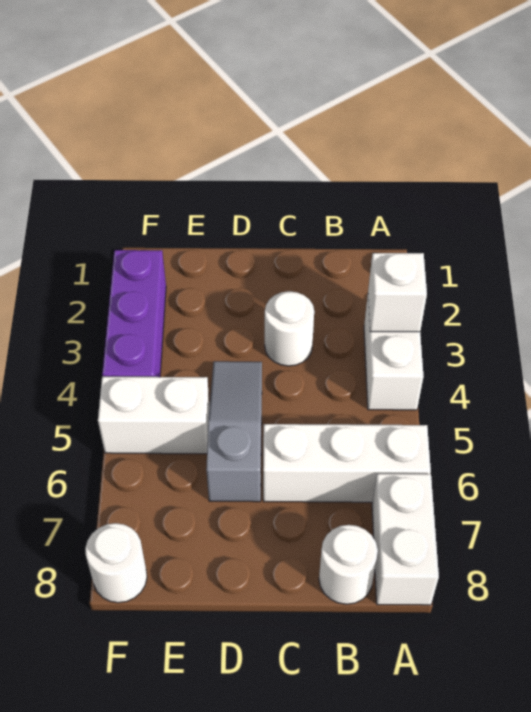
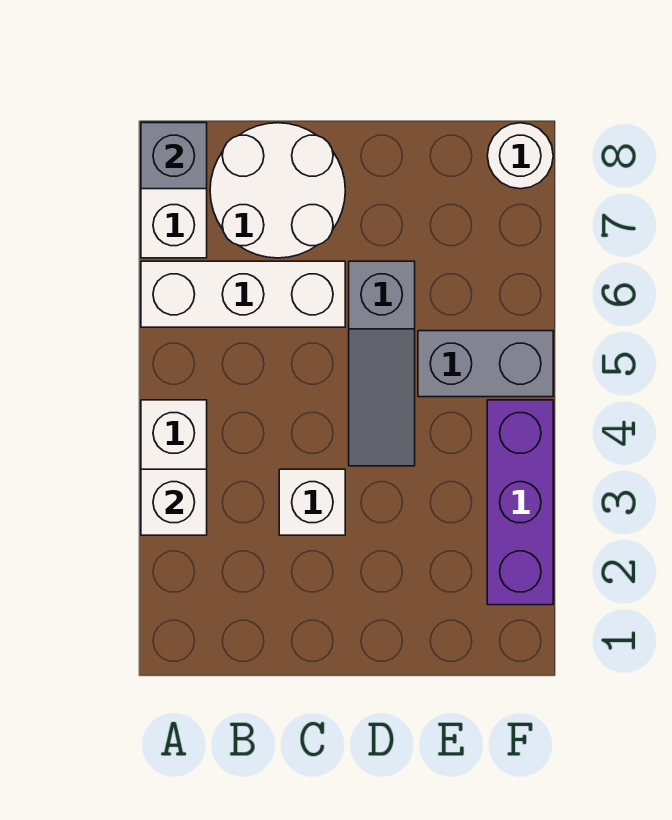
none -> grey brick A8 level 2
white round brick B8 level 1 -> white round brick B7:C8 level 1
white round brick C3 level 1 -> white brick C3 level 1
white brick E5:F5 level 1 -> grey brick E5:F5 level 1

